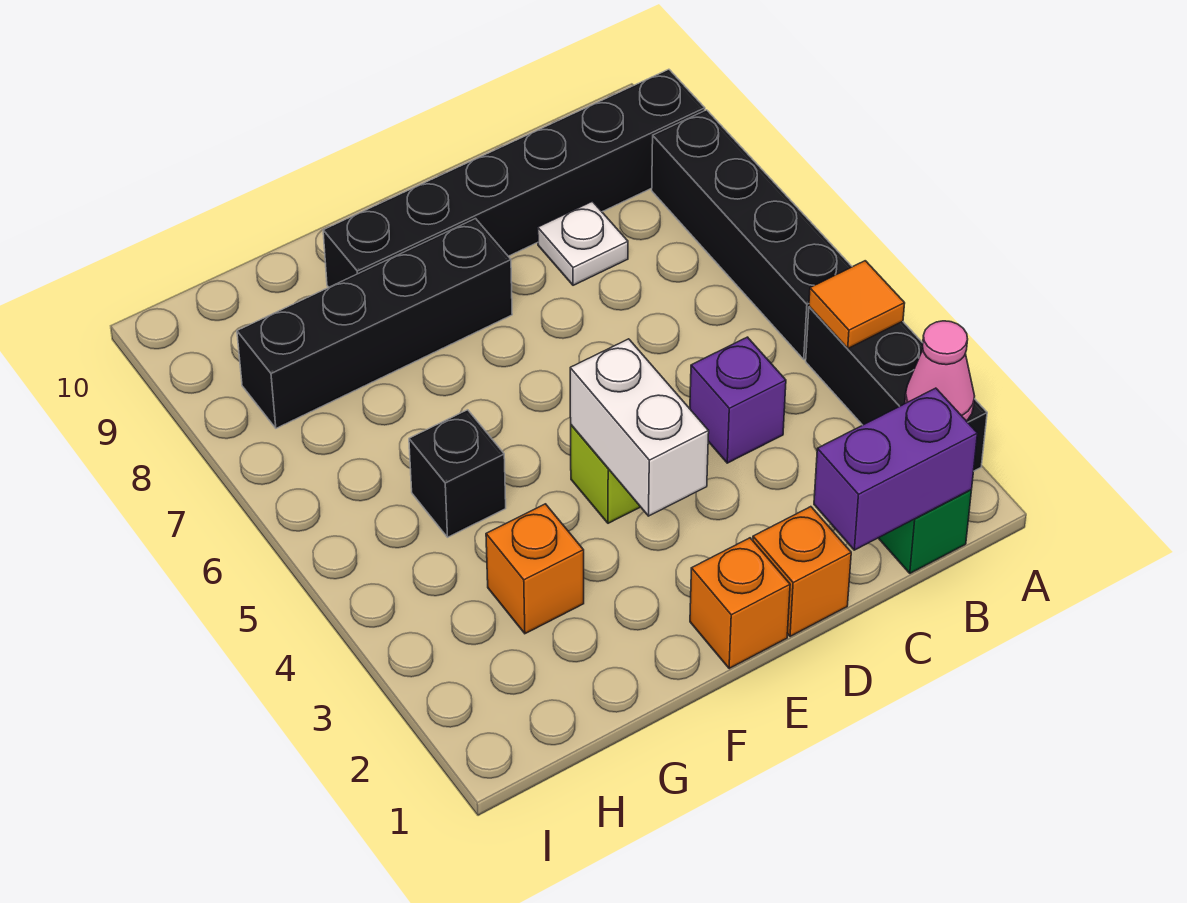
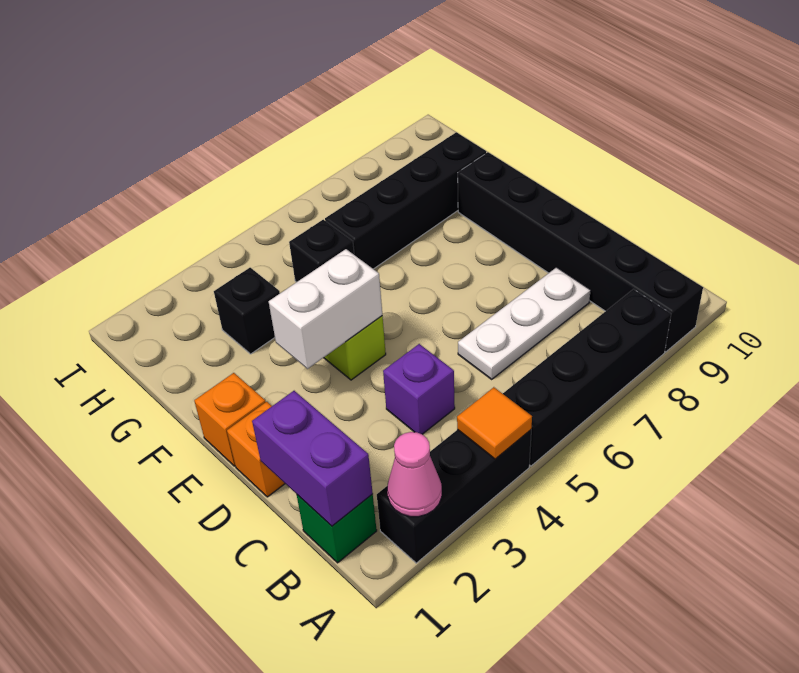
white plate C8 level 1 -> white plate C6:C8 level 1
black brick E8:H8 level 1 -> black brick G6:G9 level 1
orange brick G3 level 1 -> black brick G3 level 1

